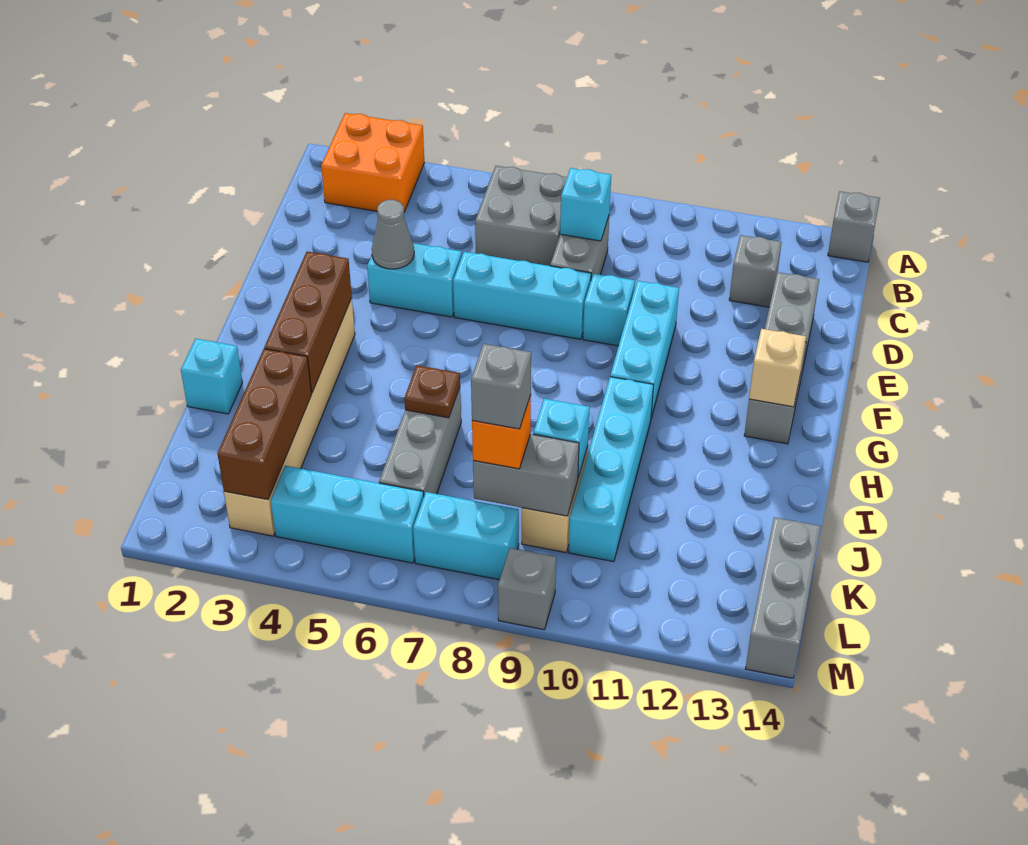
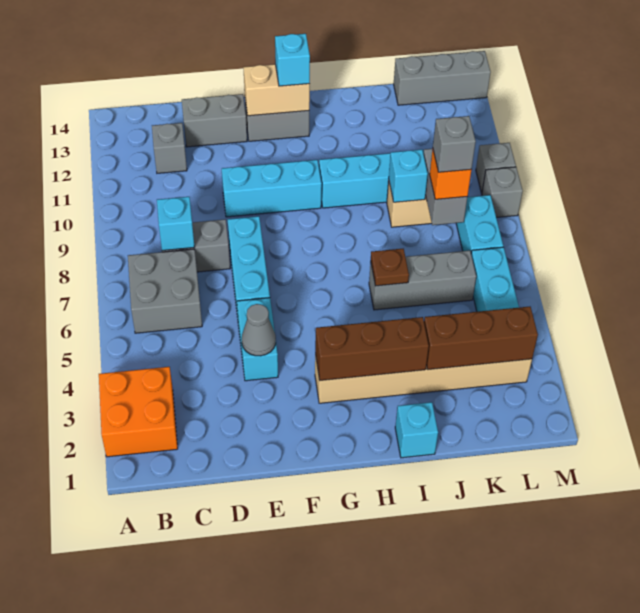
grey brick A14 level 1 -> grey brick M10 level 1
cyan brick E9 level 1 -> cyan brick G13 level 3
tan brick G13 level 2 -> tan brick F13:G13 level 2

